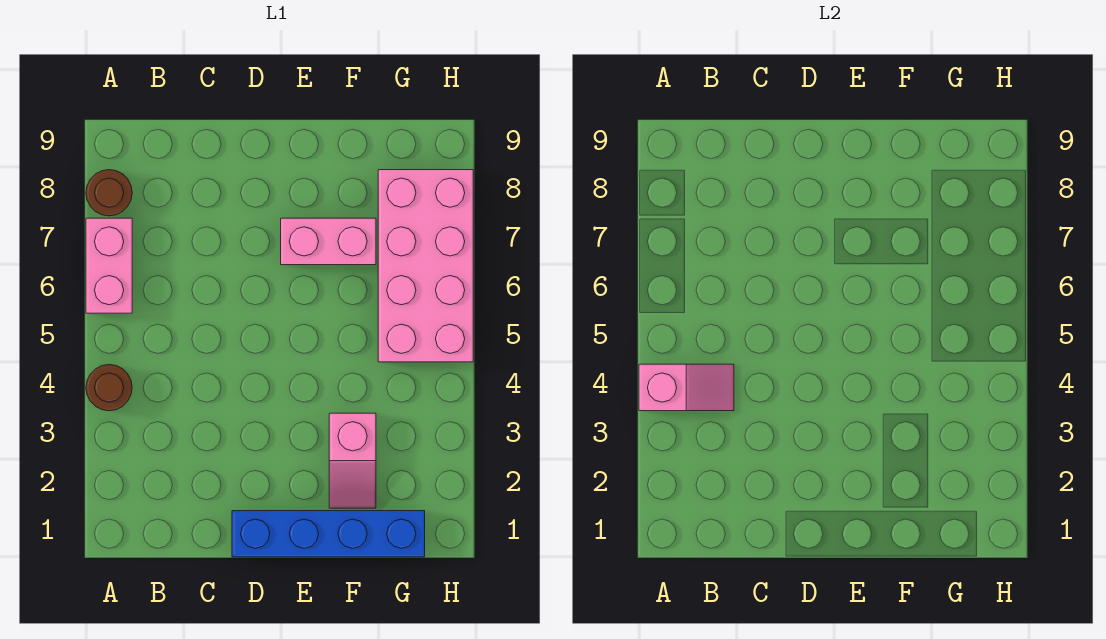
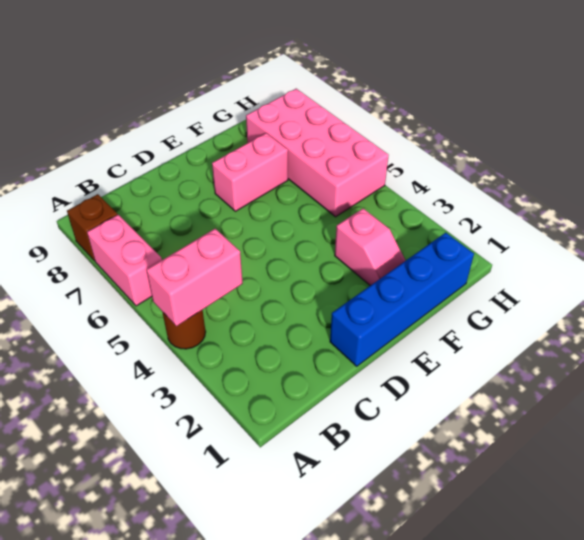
pink slope A4:B4 level 2 top A -> pink brick A4:B4 level 2
brown round brick A8 level 1 -> brown brick A8 level 1

